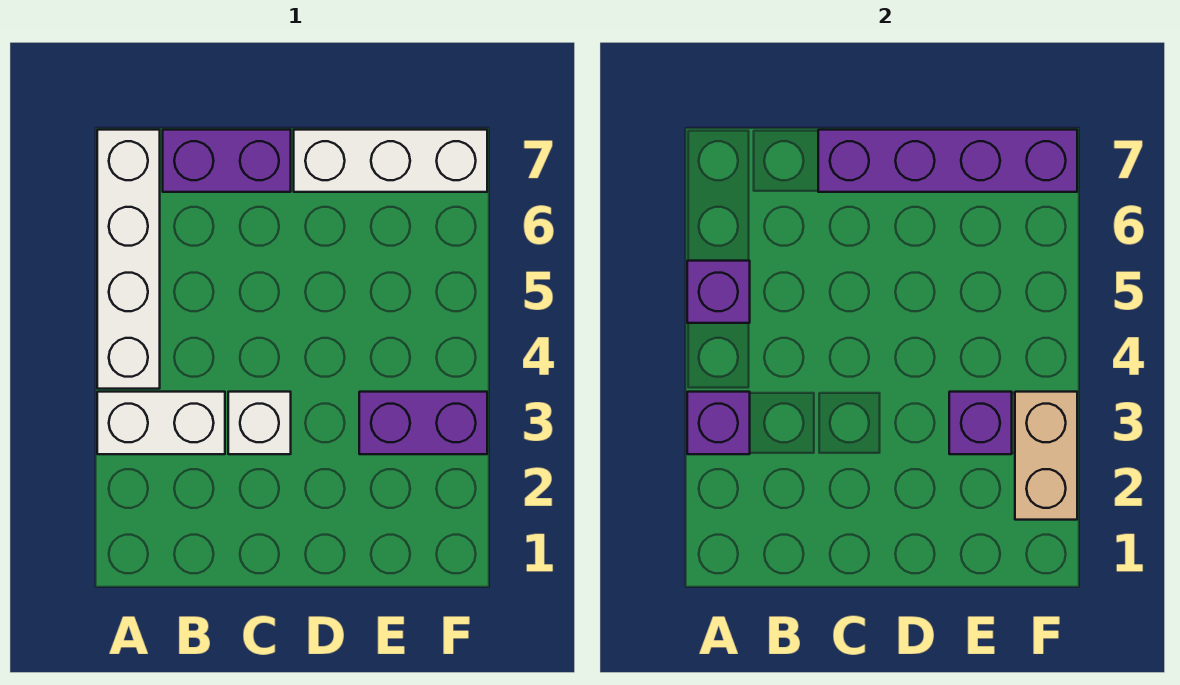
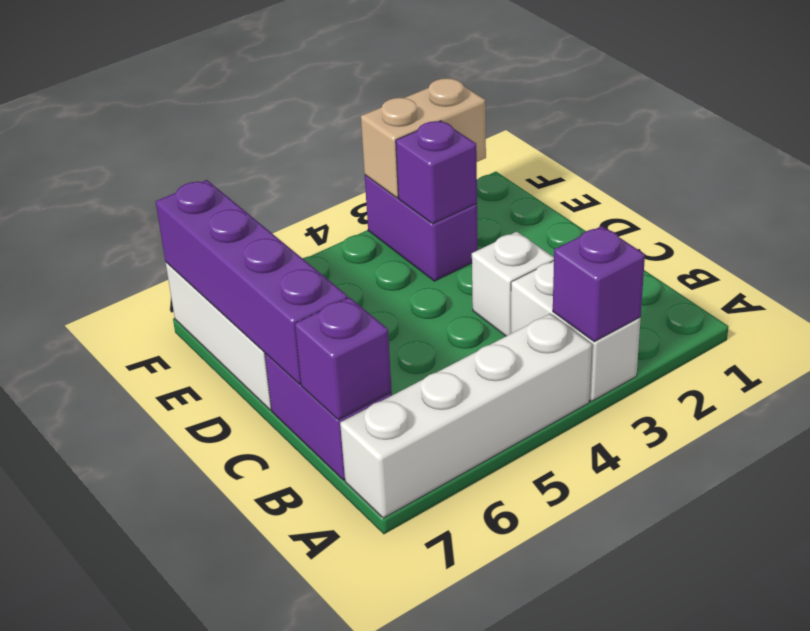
purple brick A5 level 2 -> purple brick B7 level 2

